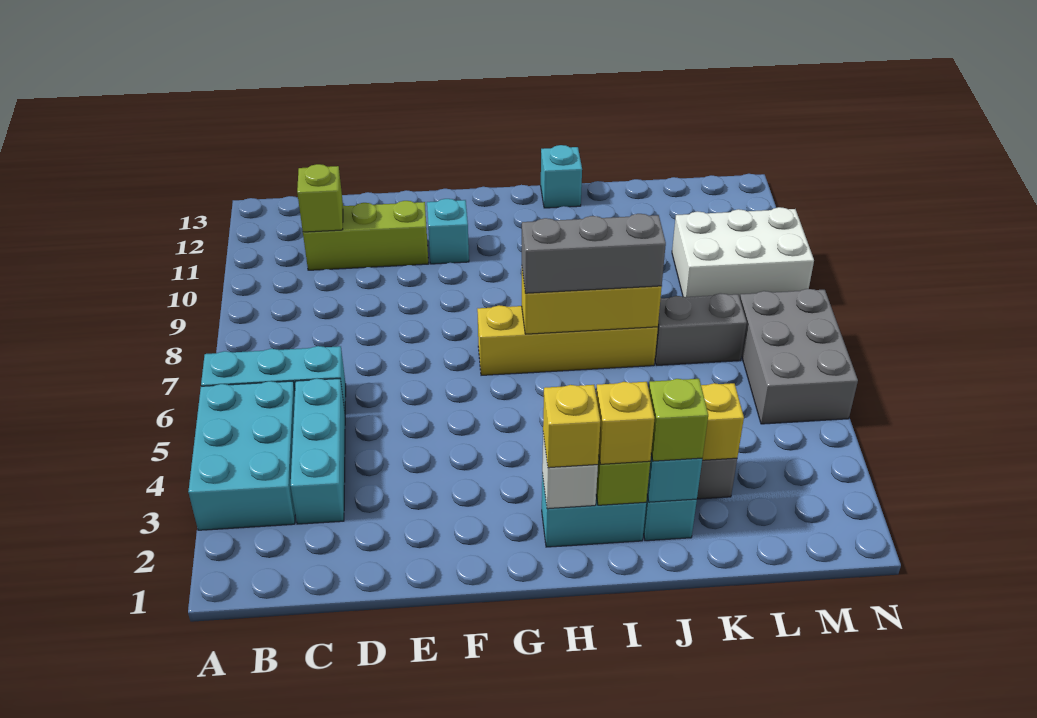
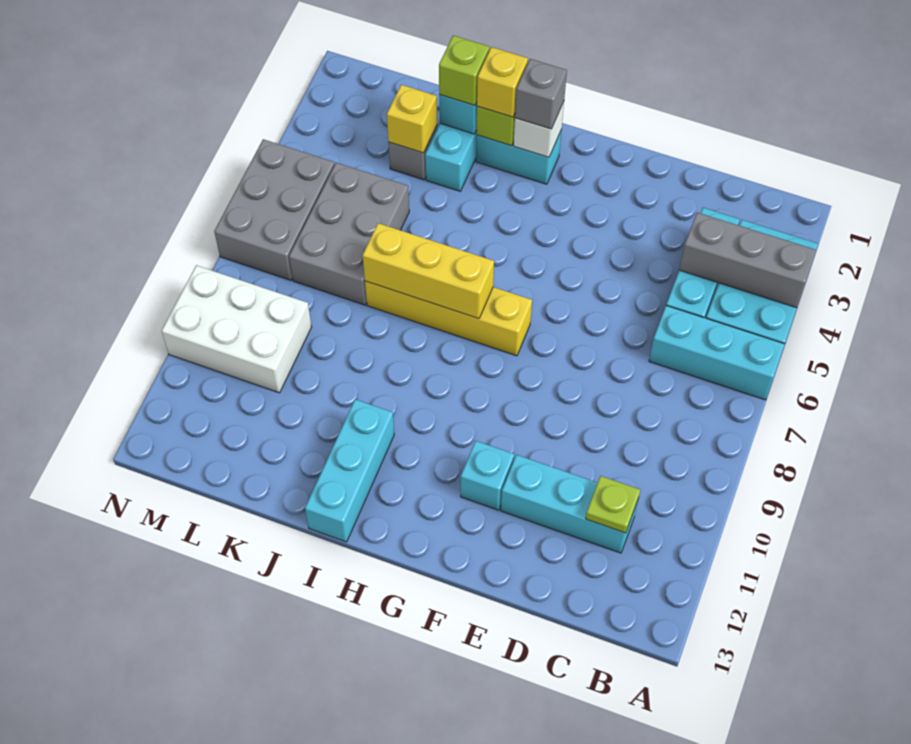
lime brick C11:E11 level 1 -> cyan brick C11:E11 level 1
lime brick C11 level 2 -> lime plate C11 level 2
yellow brick H2 level 3 -> grey brick H2 level 3
grey brick H7:J7 level 3 -> grey brick A4:C4 level 2
cyan brick I13 level 1 -> cyan brick I11:I13 level 1
grey brick K7:L7 level 1 -> grey brick K5:L7 level 1

